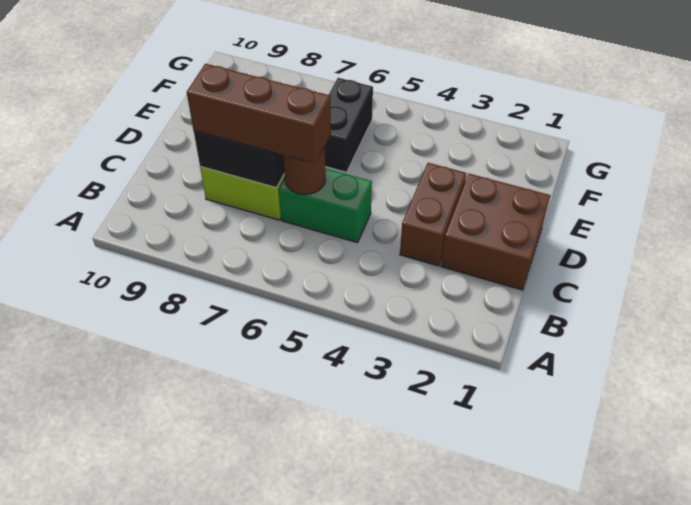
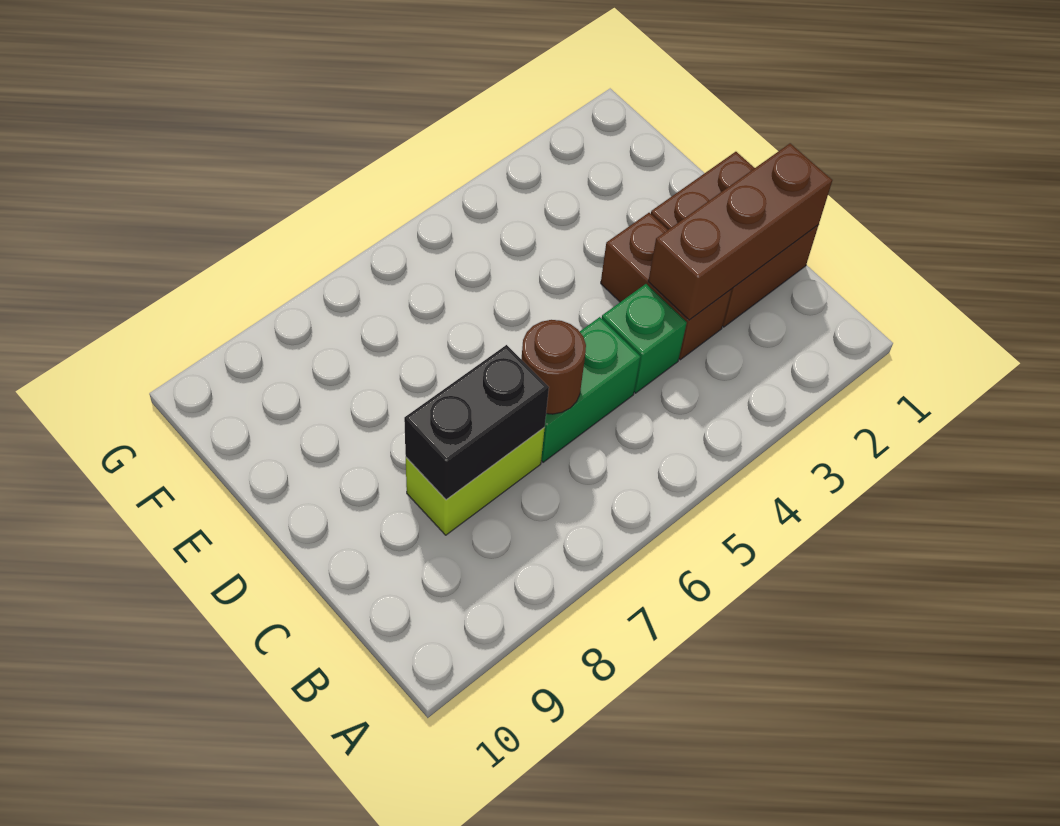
none -> green brick C4 level 1
brown brick C6:C8 level 3 -> brown brick C1:C3 level 2
black brick E6:F6 level 1 -> none

